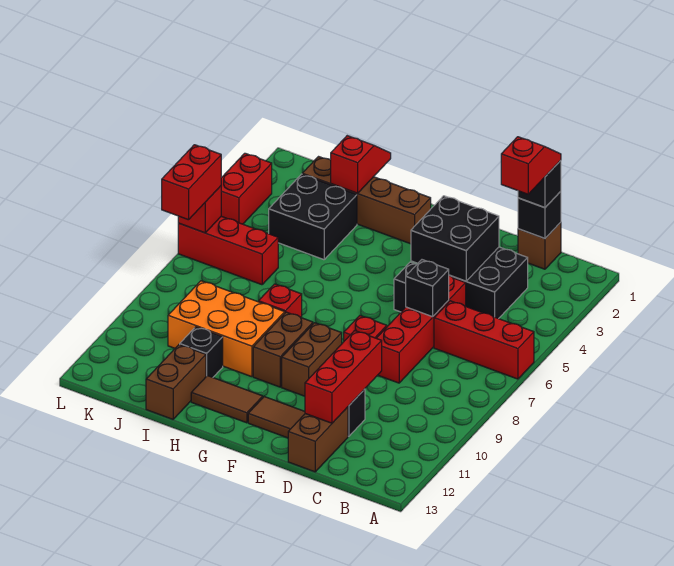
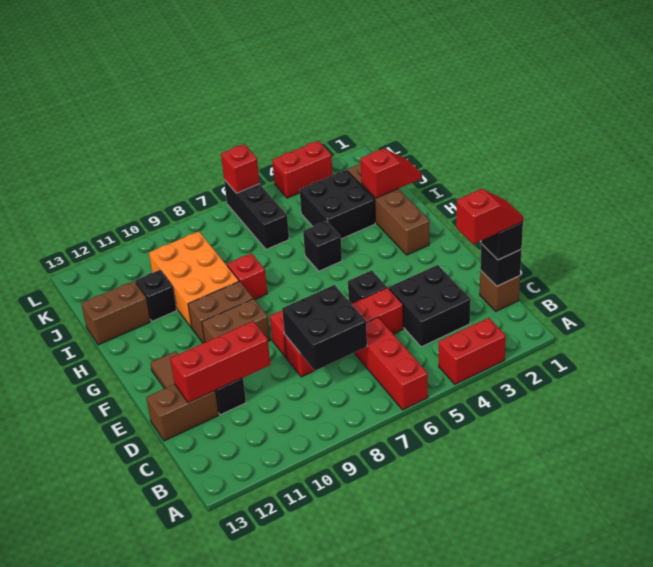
black brick D3:E4 level 2 -> black brick C7:D8 level 2
black brick D6 level 2 -> black brick H5 level 1
brown tile G12:H12 level 1 -> none
red brick J6:L6 level 1 -> black brick J6:L6 level 1
red brick L6:L7 level 3 -> red brick A3:A4 level 1

